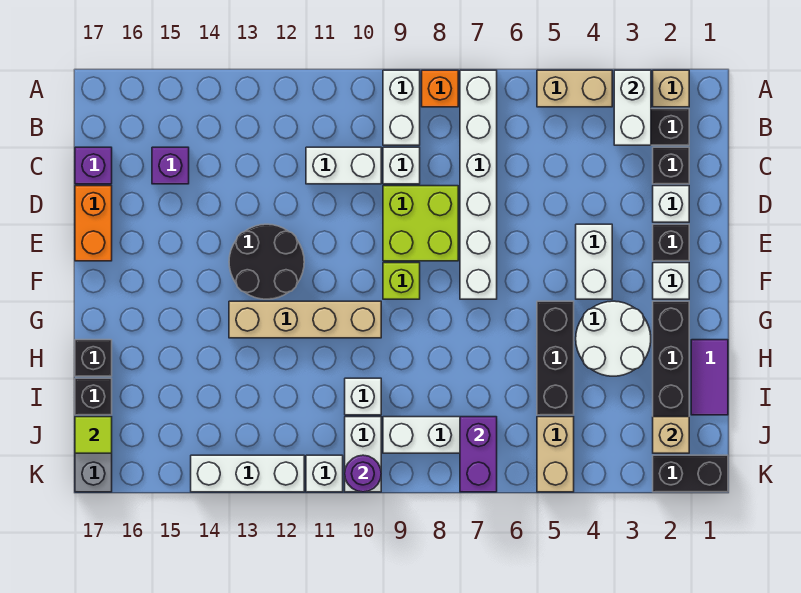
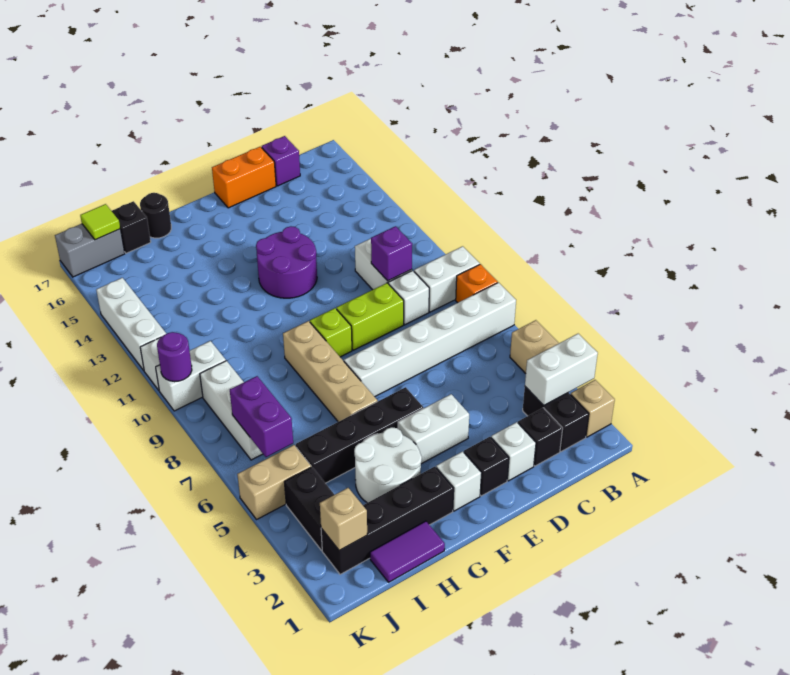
purple brick C15 level 1 -> purple brick C10 level 2
lime brick D8:E9 level 1 -> lime brick D9:E9 level 1
black round brick E12:F13 level 1 -> purple round brick E12:F13 level 1
black brick G5:I5 level 1 -> black brick F5:I5 level 1
tan brick G10:G13 level 1 -> tan brick G6:G9 level 1
black brick H17 level 1 -> black round brick H17 level 1
white brick I10 level 1 -> none
purple brick J7:K7 level 2 -> purple brick J6:J7 level 2
black brick K1:K2 level 1 -> black brick J3:J4 level 1

